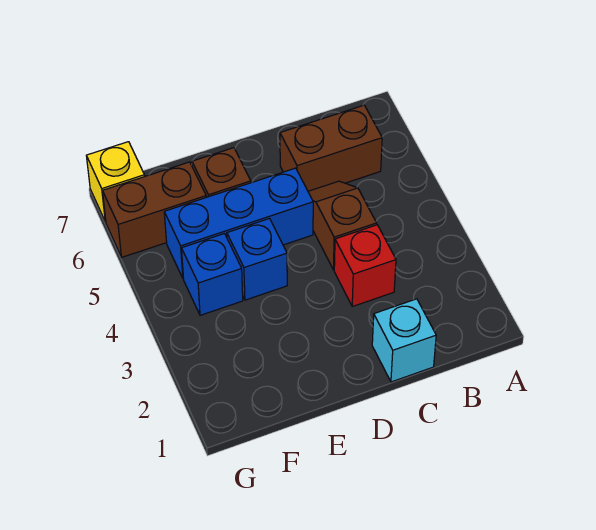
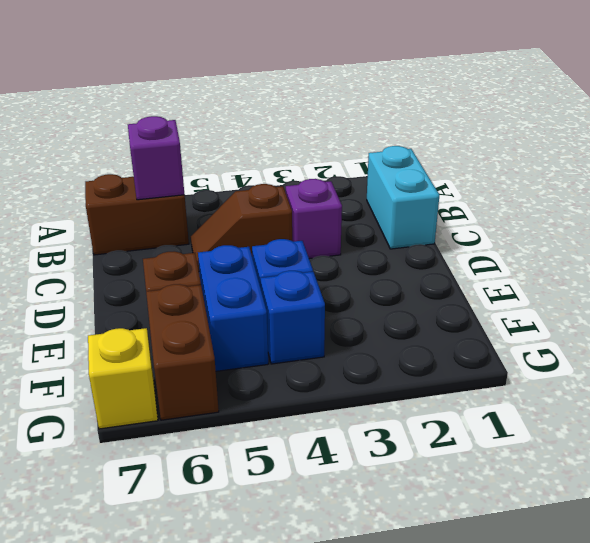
brown brick B6:C6 level 1 -> brown brick B6:B7 level 1
none -> purple brick B6 level 2
cyan brick C1 level 1 -> cyan brick B1:C1 level 1
red brick C3 level 1 -> purple brick C3 level 1
blue brick D5:F5 level 1 -> blue brick E5:F5 level 1

